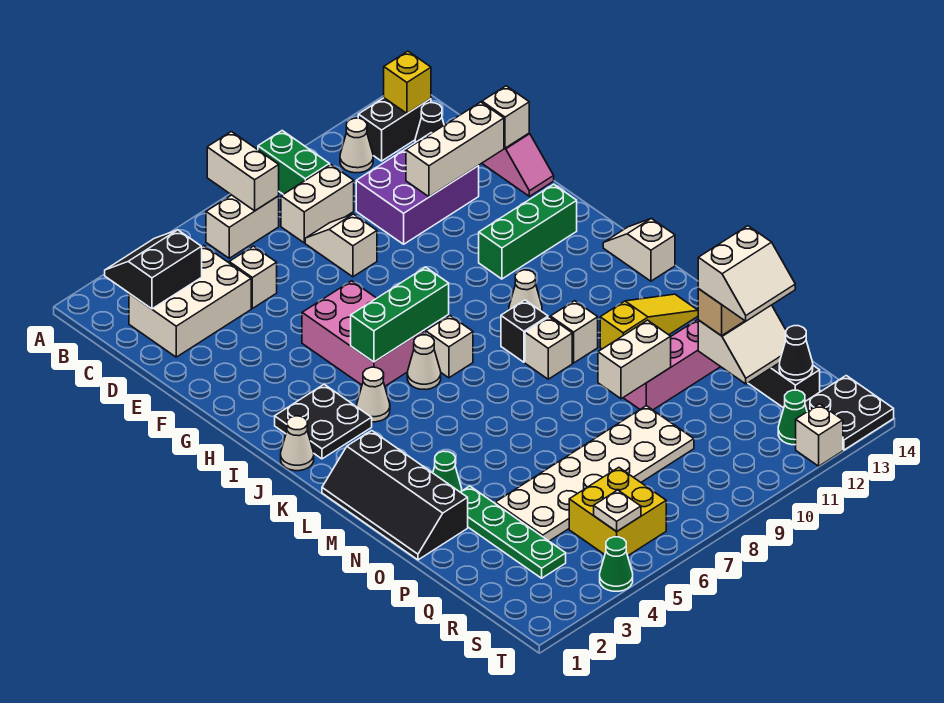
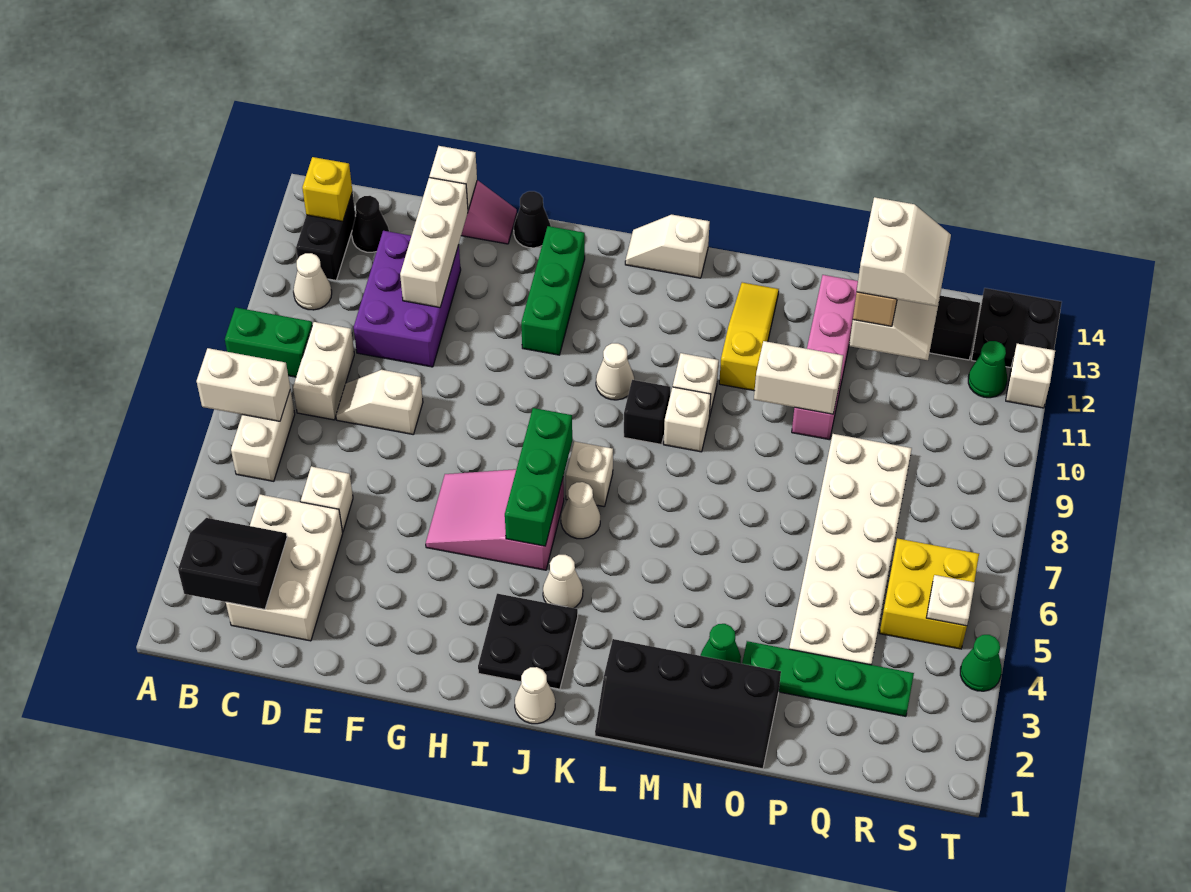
black slope B2:C3 level 2 top C -> black slope B2:C3 level 2 top 2
pink brick G5:I6 level 1 -> pink slope G5:I6 level 1 top I
white brick O9:O10 level 2 -> white brick N10:O10 level 2
black cone R13 level 2 -> black cone G14 level 1

